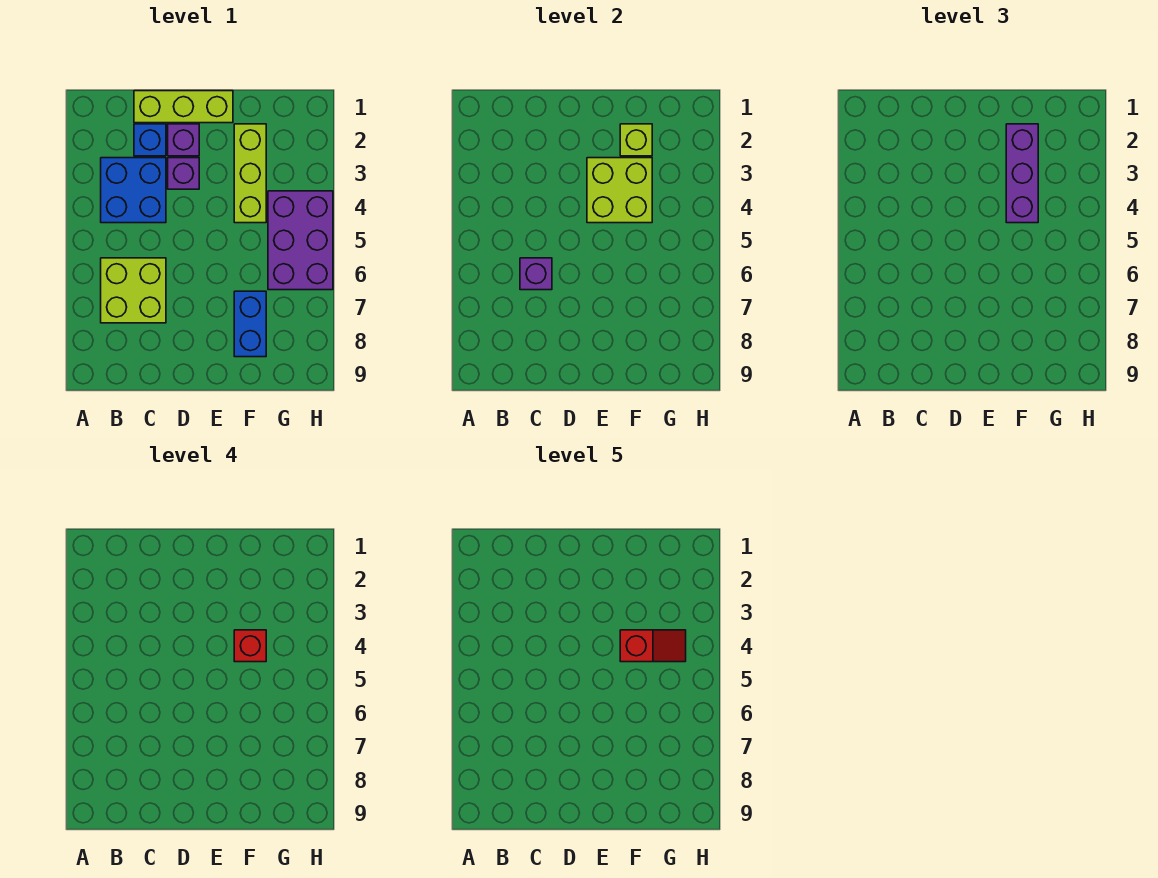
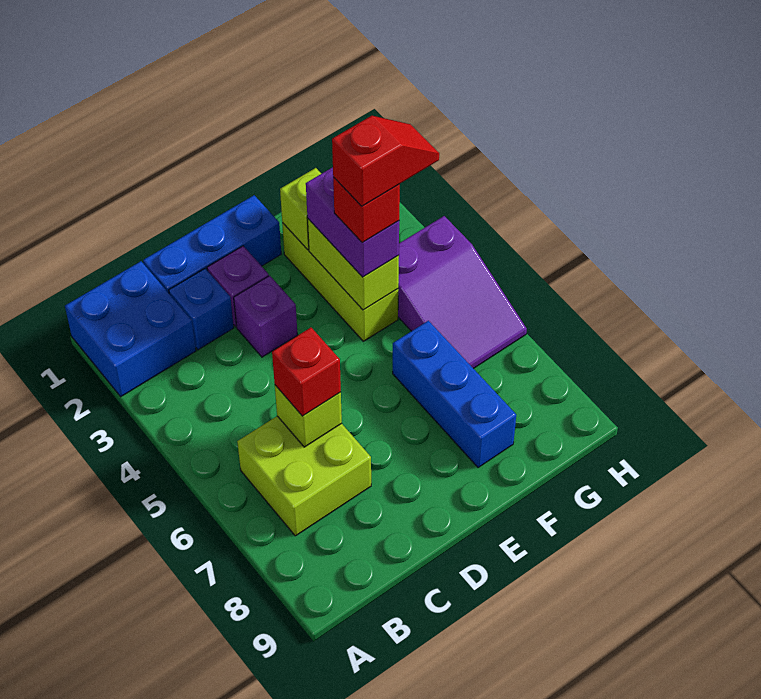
blue brick B3:C4 level 1 -> blue brick A1:B2 level 1
lime brick C1:E1 level 1 -> blue brick C1:E1 level 1
purple brick C6 level 2 -> lime brick C6 level 2
none -> red brick C6 level 3
lime brick E3:F4 level 2 -> lime brick F3:F4 level 2
purple brick F2:F4 level 3 -> purple brick F3:F4 level 3
blue brick F7:F8 level 1 -> blue brick F6:F8 level 1
purple brick G4:H6 level 1 -> purple slope G4:H6 level 1 top 4

